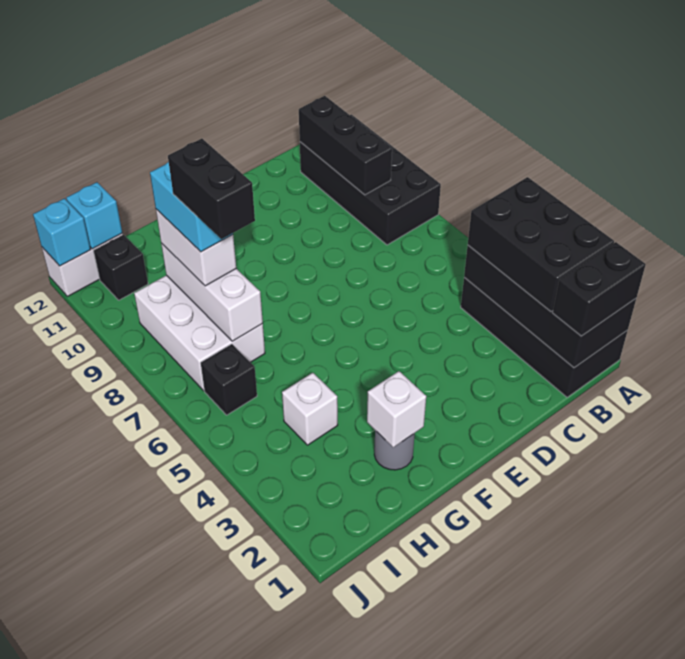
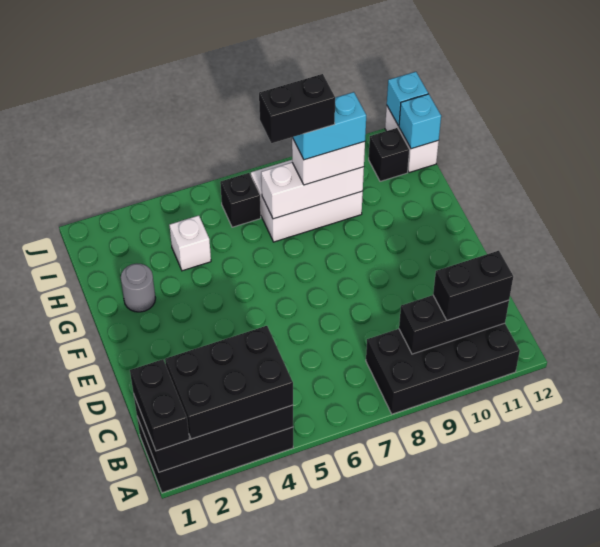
none -> black brick B10:B11 level 3
white brick G2 level 2 -> none

